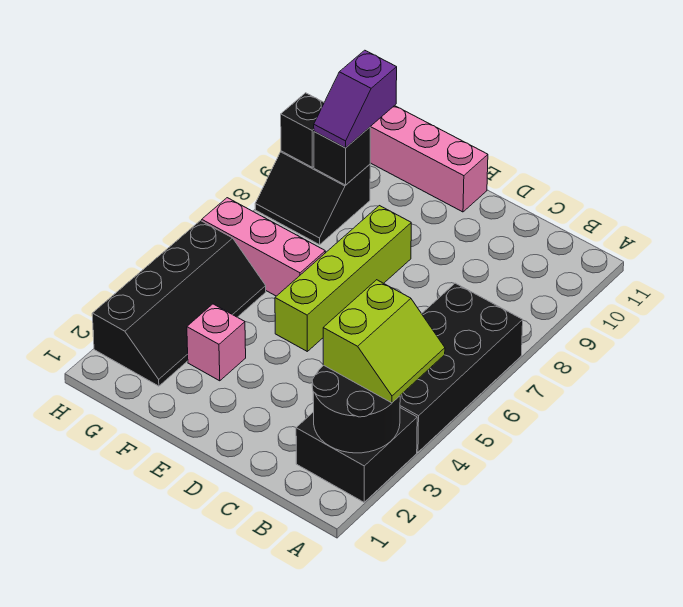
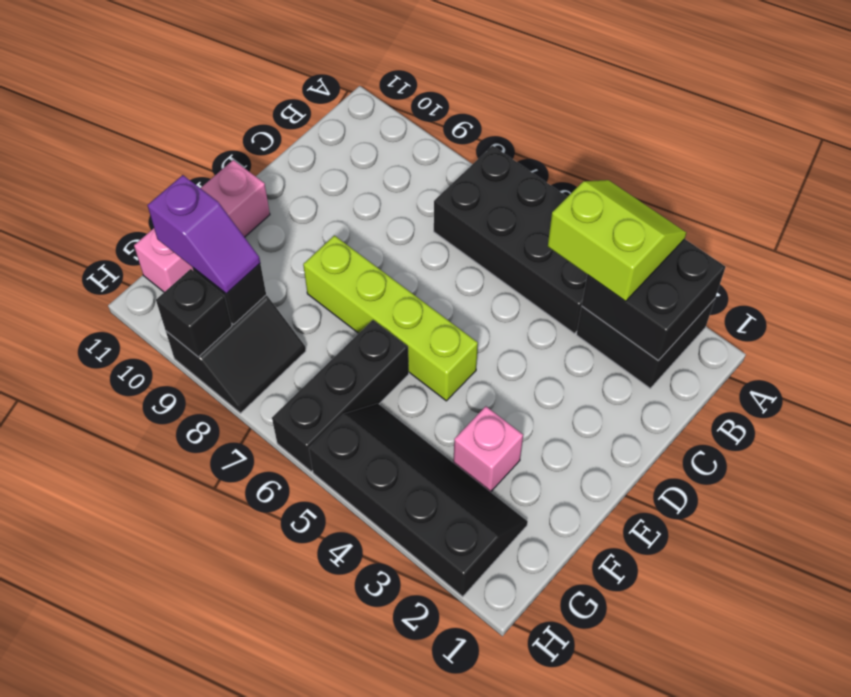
black round brick A2:B3 level 2 -> black brick A2:B3 level 2
pink brick F6:H6 level 1 -> black brick F6:H6 level 1

